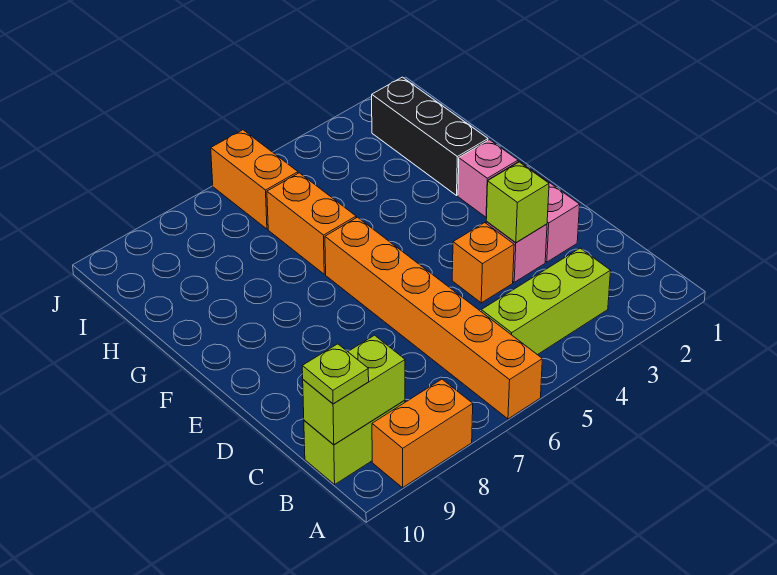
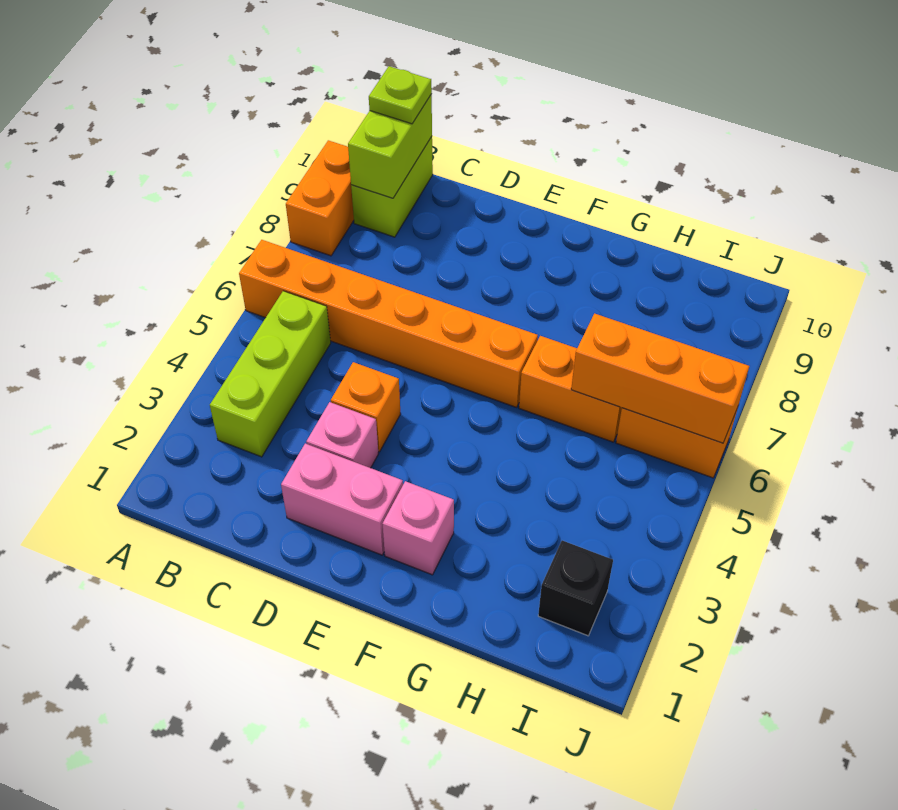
lime brick D3 level 2 -> none
black brick G2:I2 level 1 -> black brick I2 level 1
none -> orange brick H6:J6 level 2

